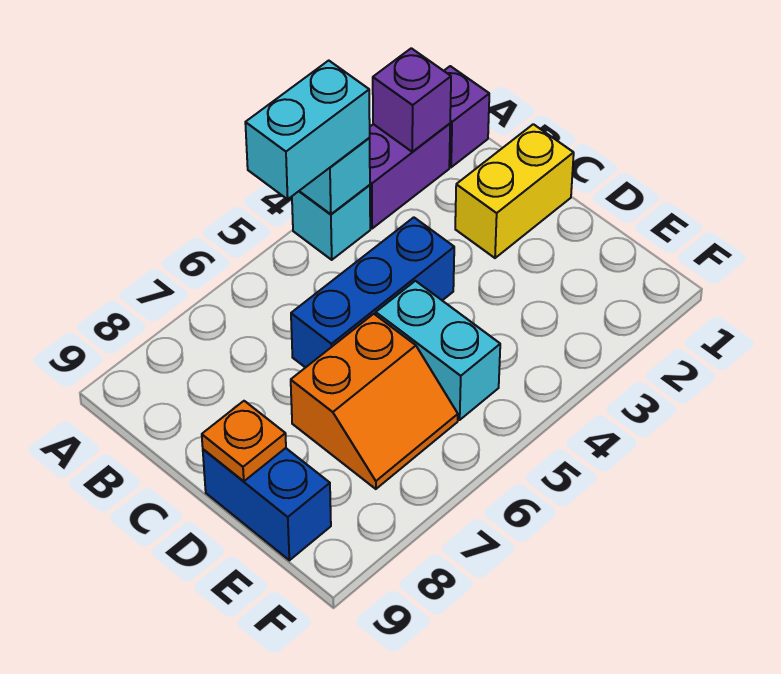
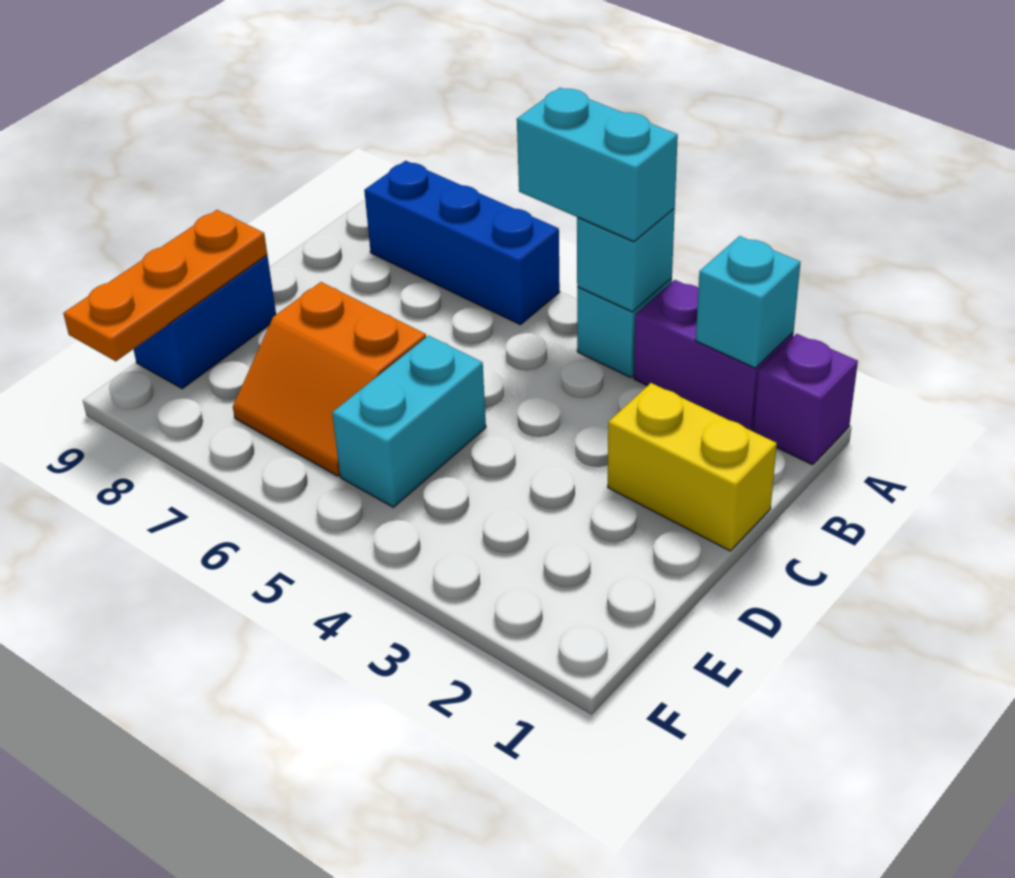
purple brick A2 level 2 -> cyan brick A2 level 2
blue brick C4:C6 level 1 -> blue brick A6:A8 level 1
orange plate D9 level 2 -> orange plate D9:F9 level 2

